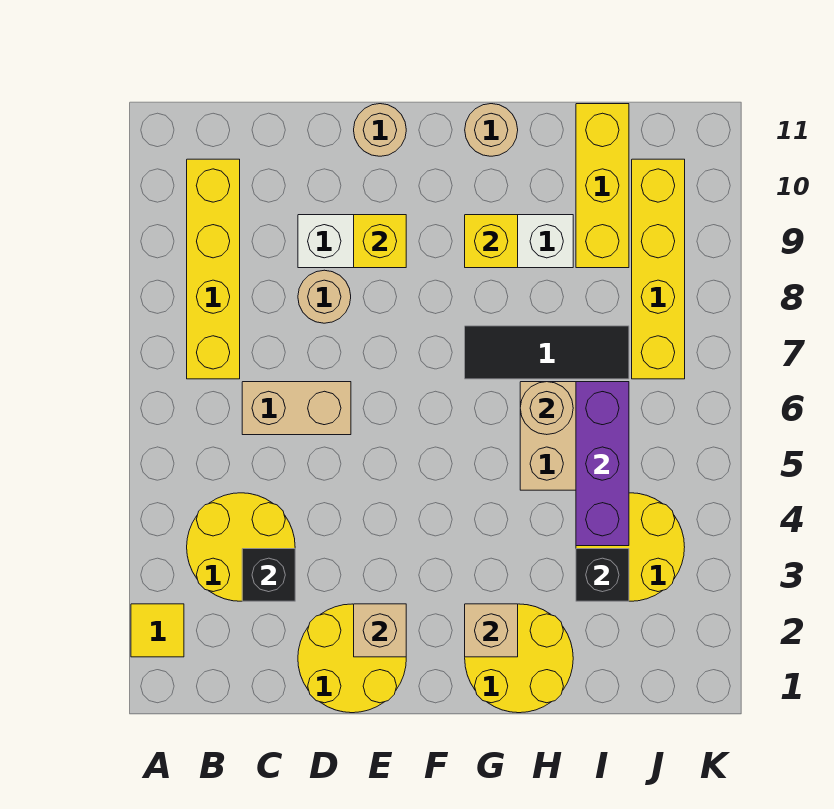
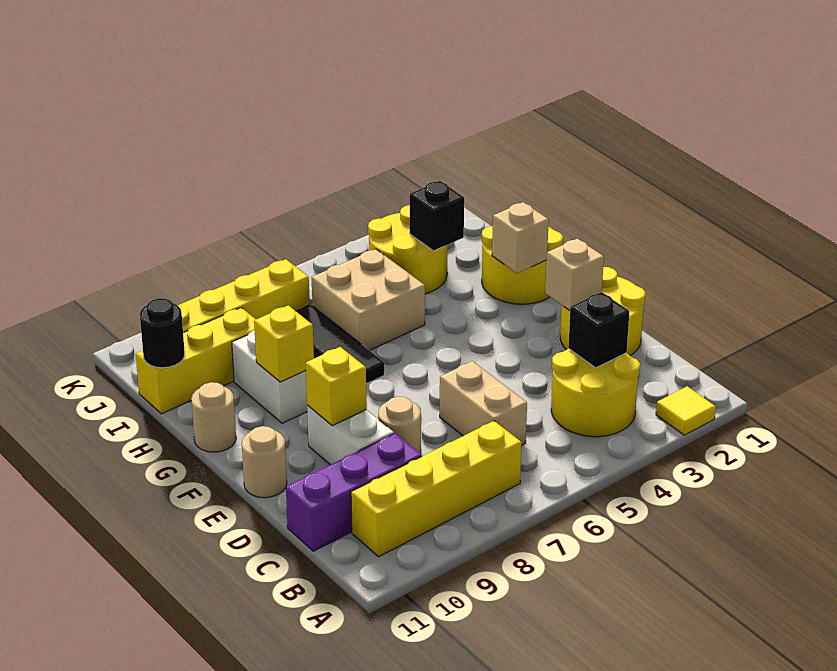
tan round brick H6 level 2 -> none
purple brick I4:I6 level 2 -> purple brick C9:C11 level 1
none -> black round brick I11 level 2

